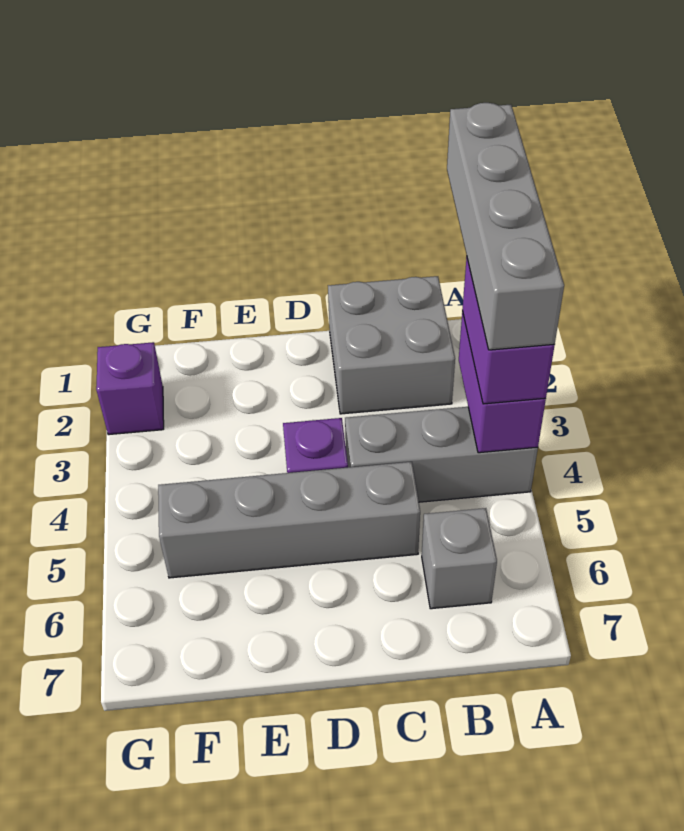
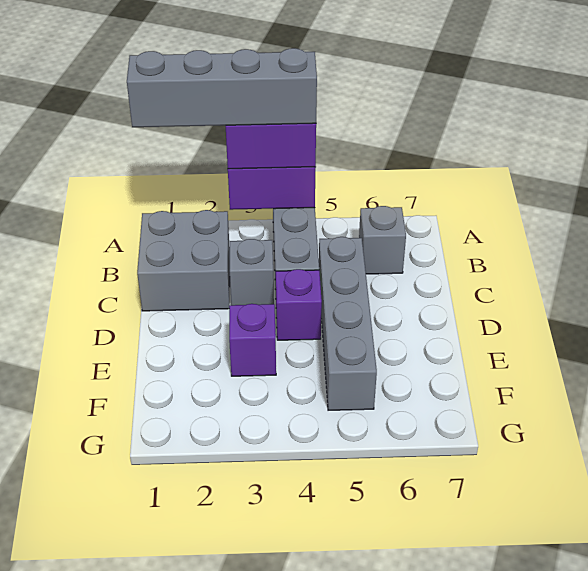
none -> grey brick C3 level 1
purple brick G2 level 1 -> purple brick E3 level 1

